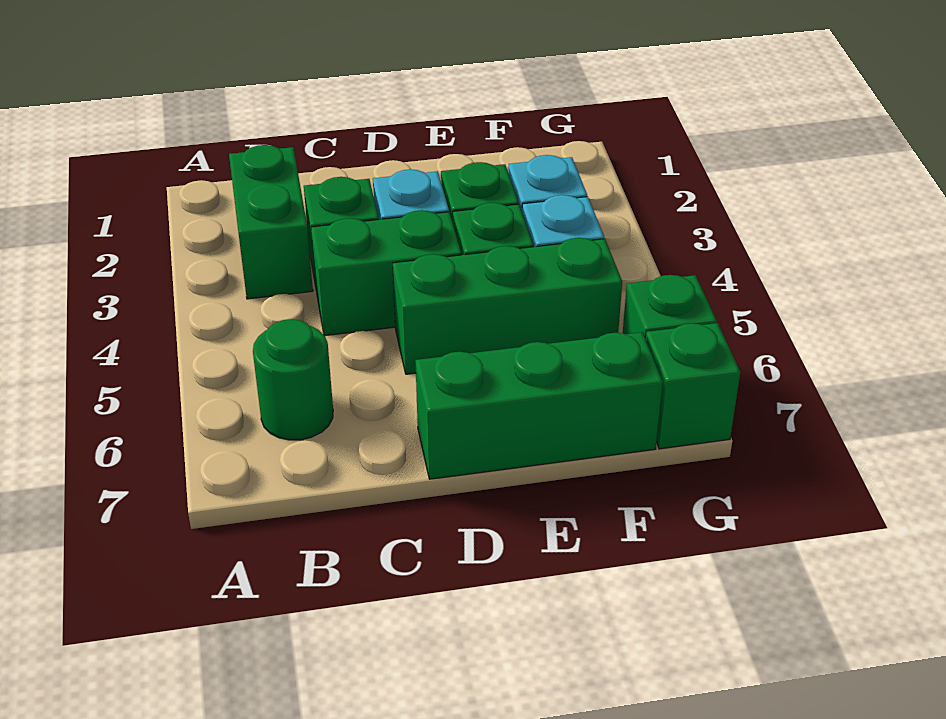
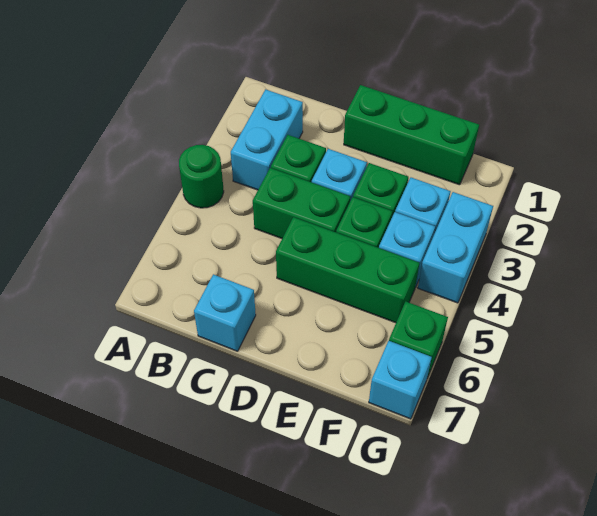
green brick B2:B3 level 1 -> cyan brick B2:B3 level 1
green round brick B6 level 1 -> green round brick A4 level 1
none -> cyan brick C7 level 1
green brick D7:F7 level 1 -> green brick D1:F1 level 1
none -> cyan brick G3:G4 level 1
green brick G7 level 1 -> cyan brick G7 level 1

